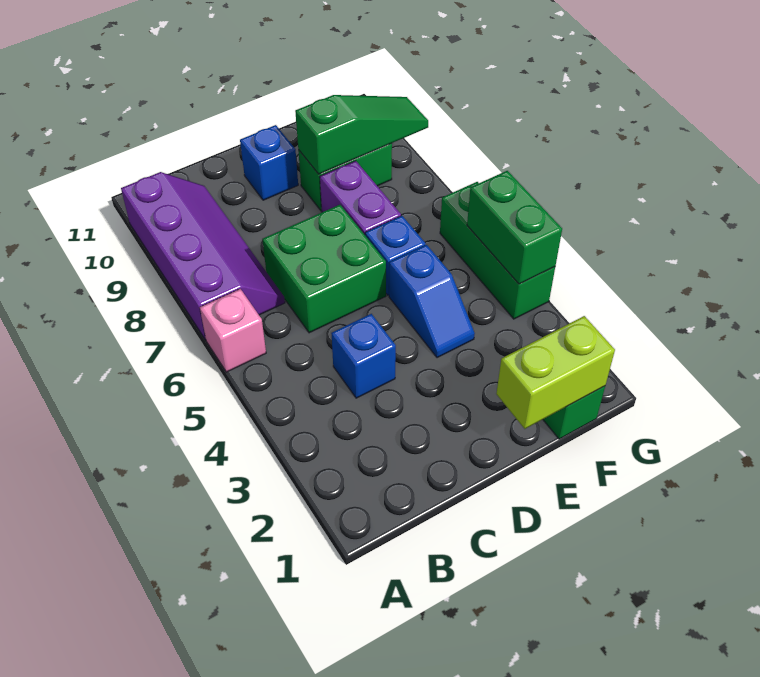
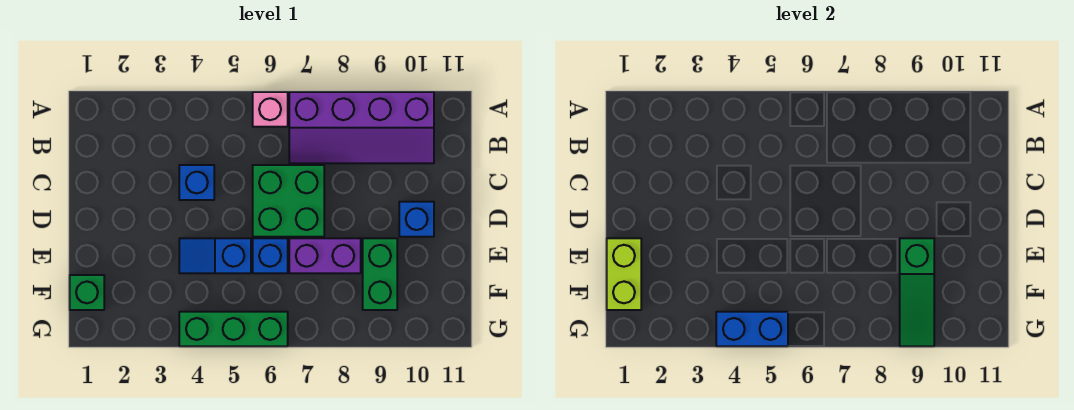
green brick G4:G5 level 2 -> blue brick G4:G5 level 2

